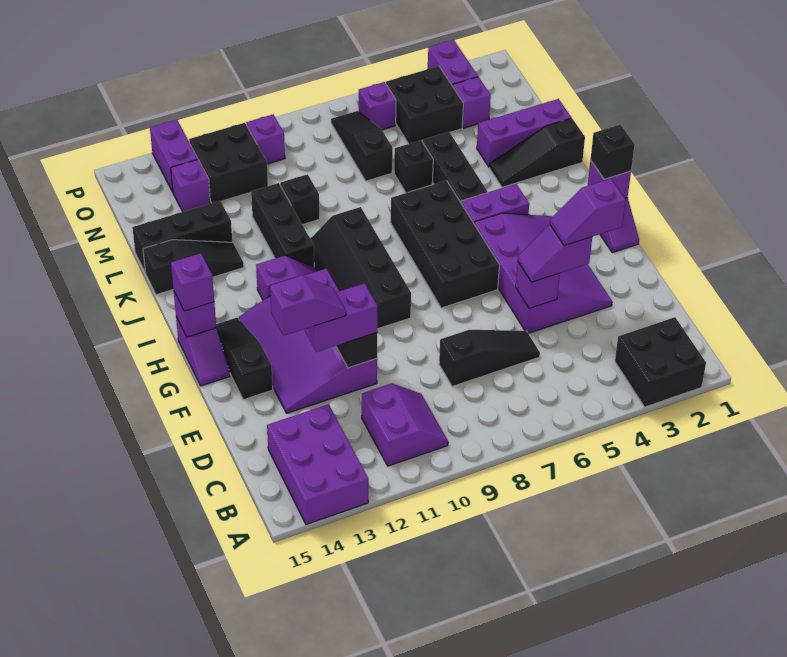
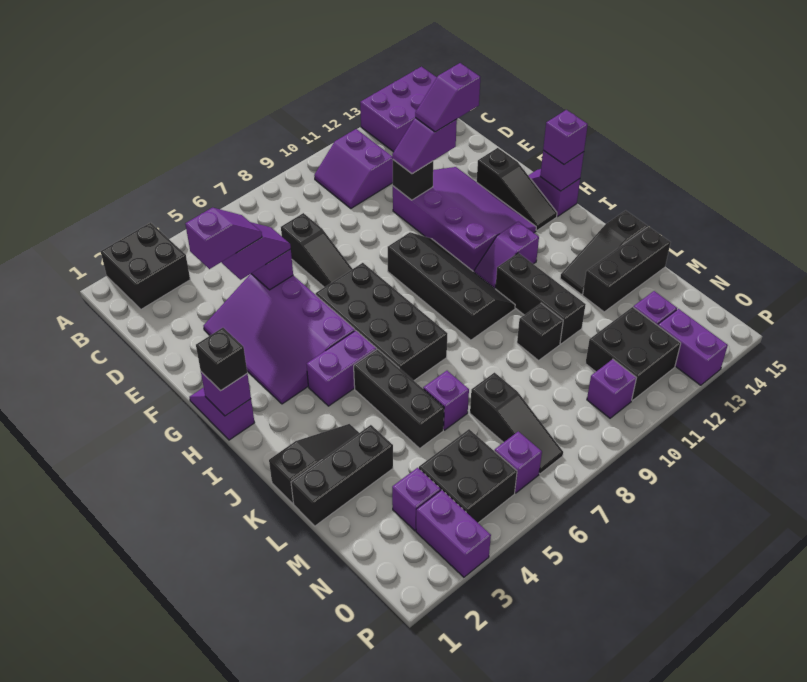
purple brick A13:C14 level 1 -> purple brick A13:B15 level 1
black slope D6:D8 level 1 top 8 -> black slope D7:F7 level 1 top D
purple brick E11:E12 level 3 -> purple slope E11:E12 level 3 top 12
purple brick L1:L3 level 1 -> black brick L1:L3 level 1
black brick L6 level 1 -> purple brick L6 level 1

